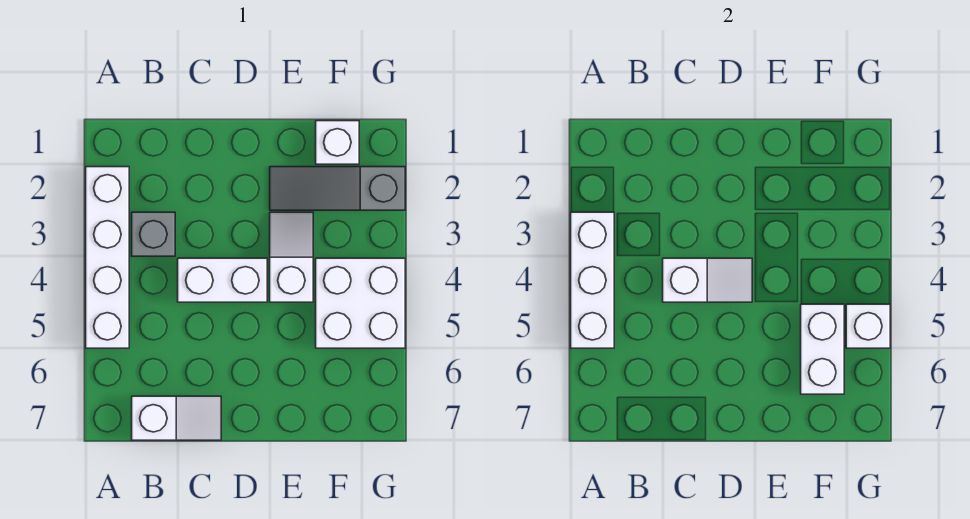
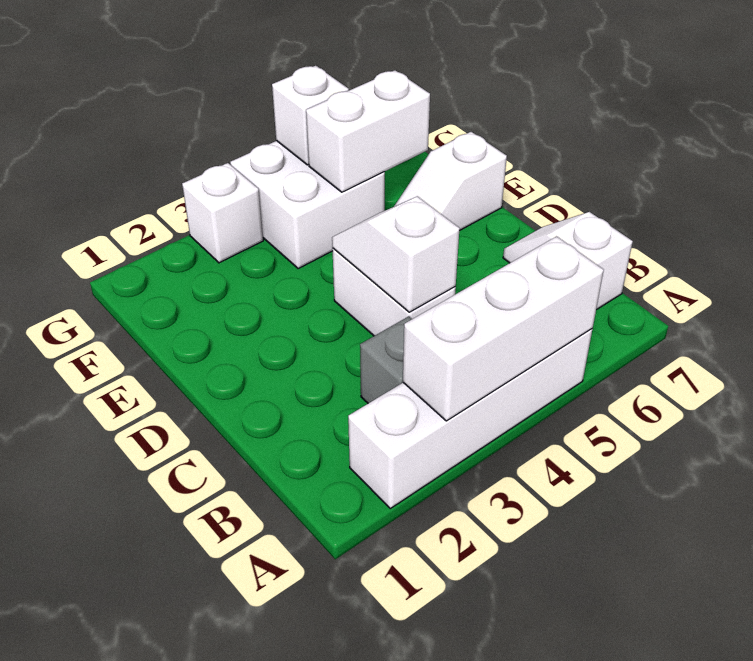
grey slope E2:G2 level 1 top G -> none
white slope E3:E4 level 1 top 4 -> white slope E6:E7 level 1 top 7
white brick F1 level 1 -> white brick G3 level 1

